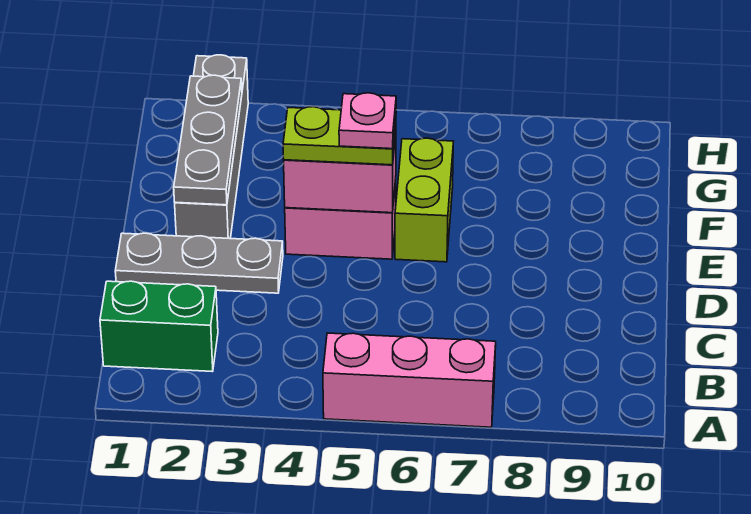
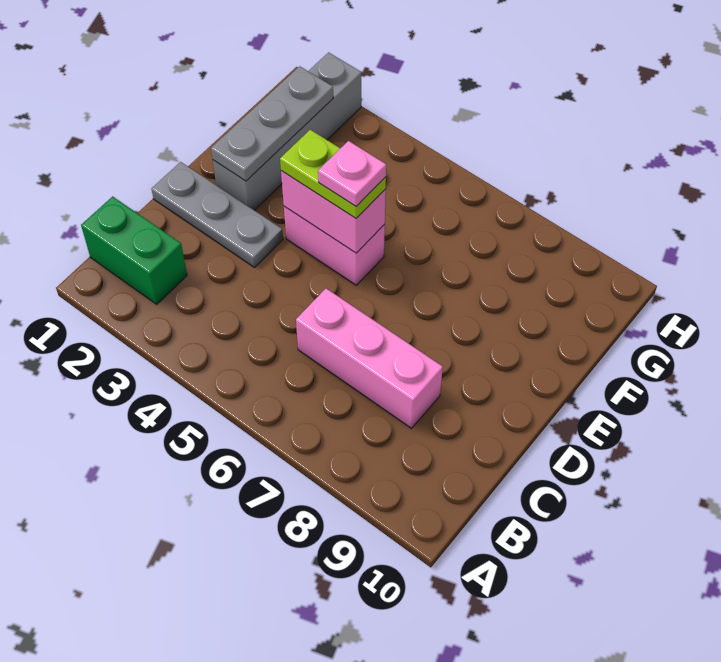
pink brick A5:A7 level 1 -> pink brick C6:C8 level 1
lime brick E6:F6 level 1 -> none

